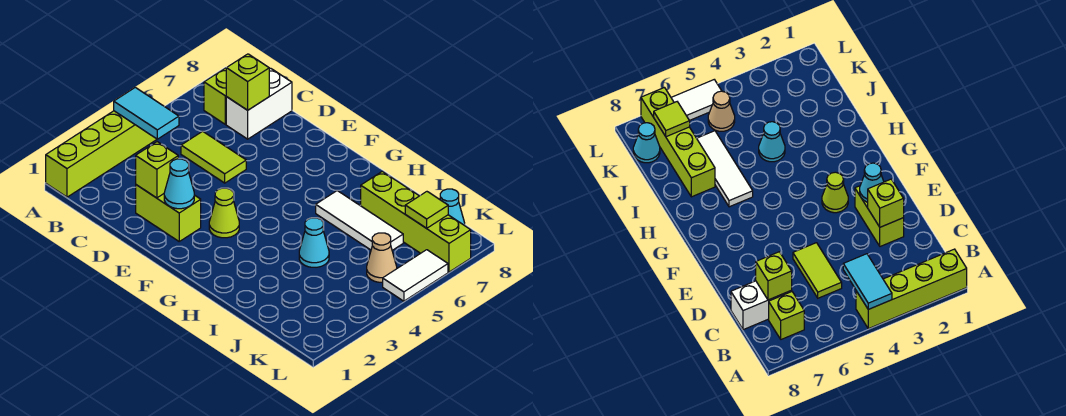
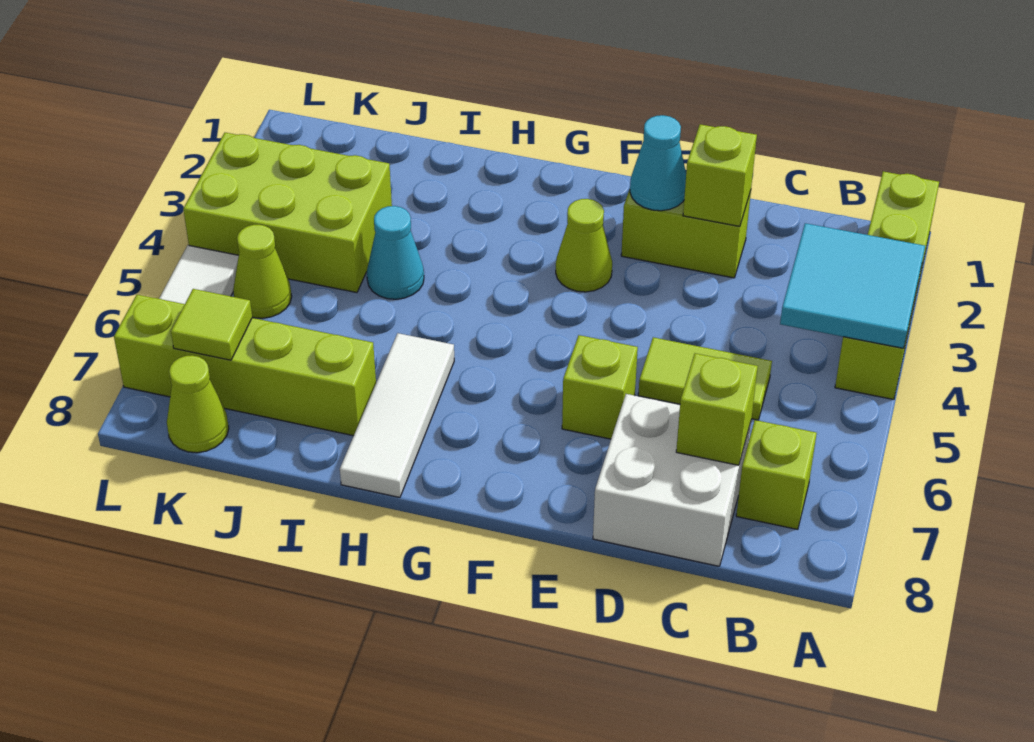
cyan tile A4:B4 level 2 -> cyan tile A3:B4 level 2
white brick C7:C8 level 1 -> white brick C7:D8 level 1
none -> lime brick E6 level 1
white tile H6:J6 level 1 -> white tile H6:H8 level 1
none -> lime brick J3:L4 level 1
tan cone K5 level 1 -> lime cone K5 level 1
cyan cone K8 level 1 -> lime cone K8 level 1

